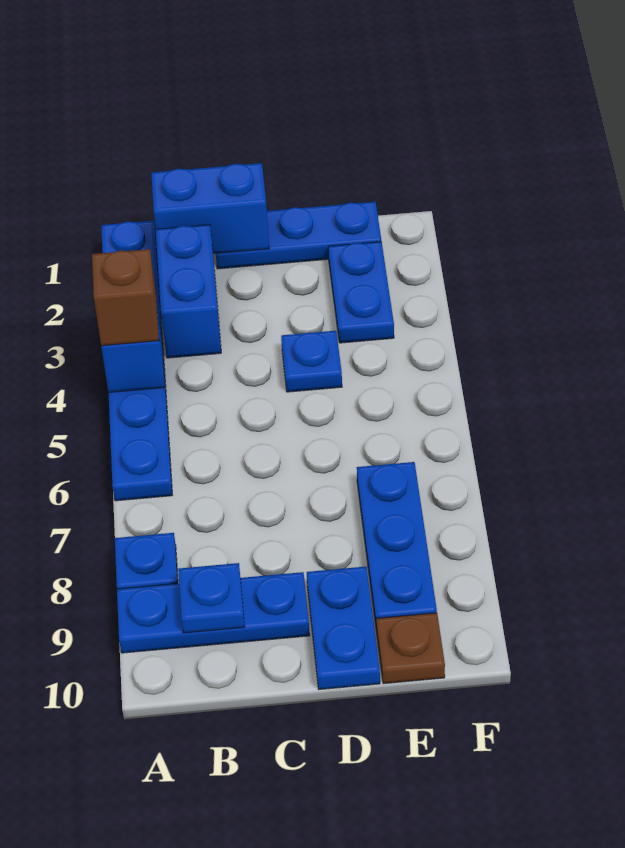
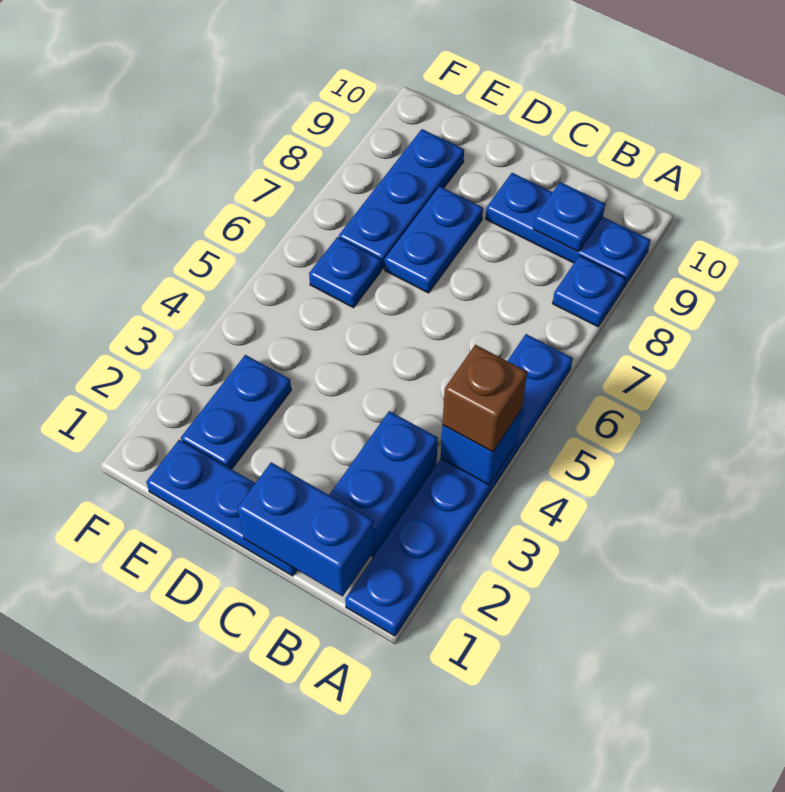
blue plate D4 level 1 -> blue plate E6 level 1
blue plate D9:D10 level 1 -> blue plate D7:D8 level 1
brown plate E10 level 1 -> none

